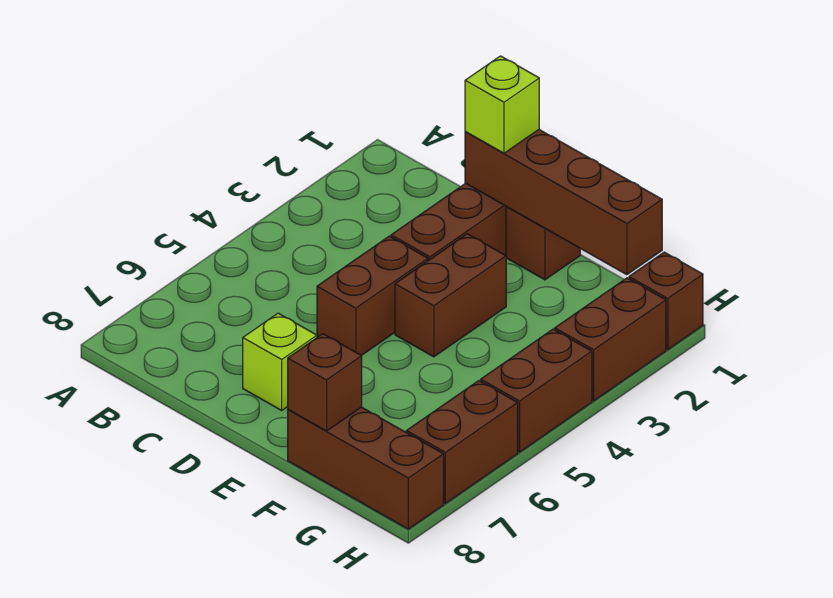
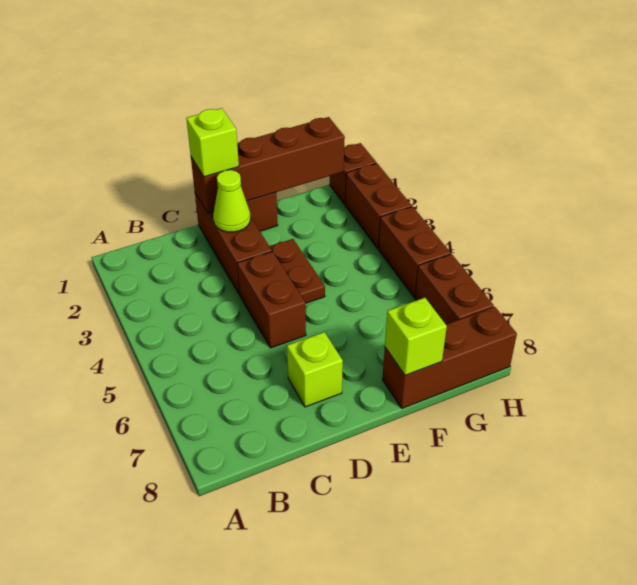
none -> lime cone D2 level 2
brown brick E3:E4 level 1 -> brown plate E3:E4 level 1
brown brick F8 level 2 -> lime brick F8 level 2

